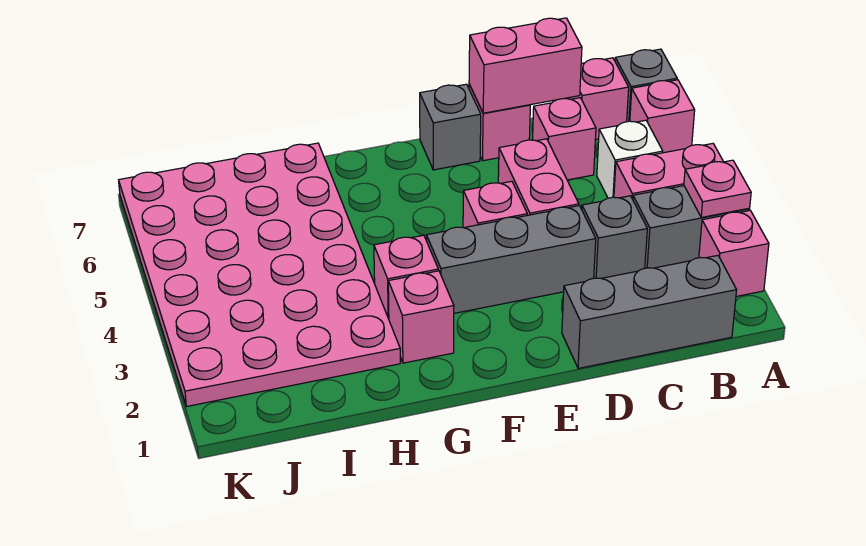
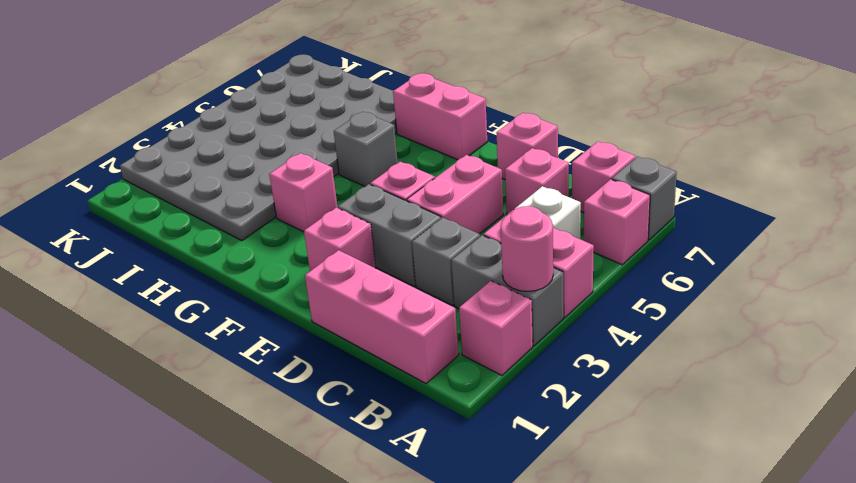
pink plate A3 level 2 -> pink round brick A3 level 2
grey brick B1:D1 level 1 -> pink brick B1:D1 level 1
pink brick C7:D7 level 2 -> pink brick F7:G7 level 1
grey brick D3:F3 level 1 -> grey brick D3:E3 level 1
grey brick E7 level 1 -> grey brick G5 level 1
pink brick G2 level 1 -> pink brick E2 level 1
pink plate H2:K7 level 1 -> grey plate H2:K7 level 1

